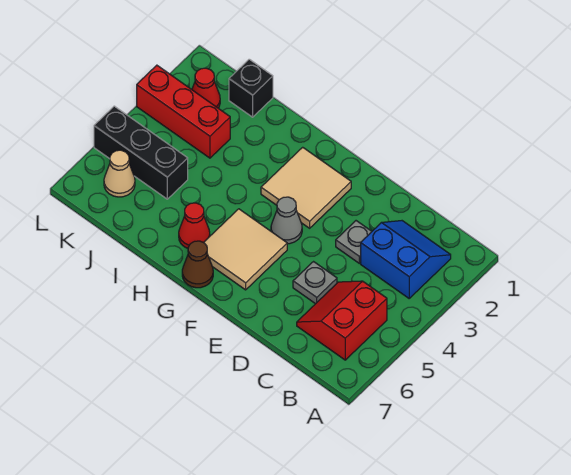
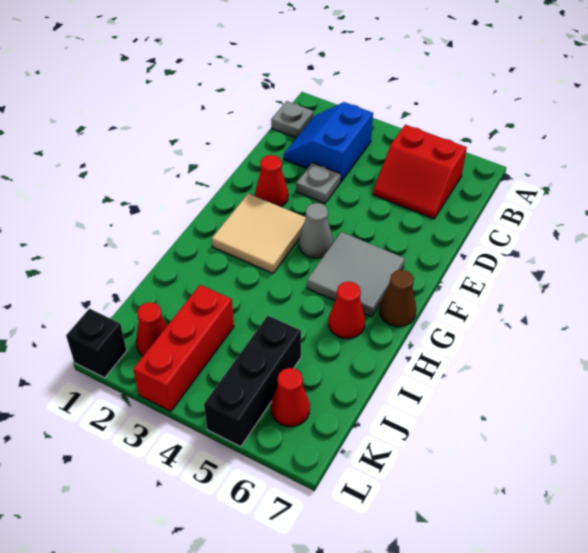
grey plate D5 level 1 -> grey plate B1 level 1
none -> red cone E2 level 1
tan tile F5:G6 level 1 -> grey tile F5:G6 level 1
black brick J1 level 1 -> black brick L1 level 1
tan cone K6 level 1 -> red cone K6 level 1

